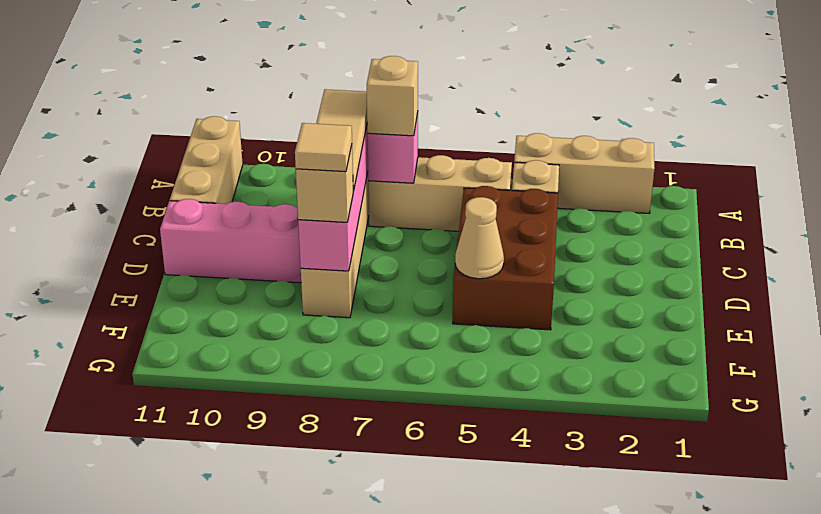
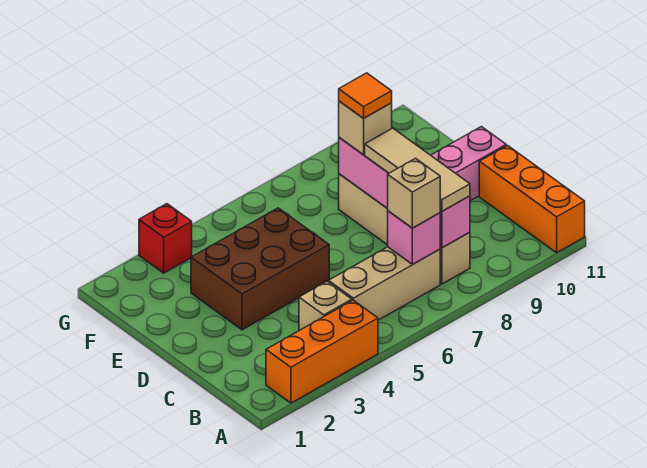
tan brick A2:A4 level 1 -> orange brick A2:A4 level 1
tan brick A11:C11 level 1 -> orange brick A11:C11 level 1
brown brick C4:E5 level 1 -> brown brick D3:E5 level 1
tan cone E5 level 2 -> none
tan tile E8 level 4 -> orange tile E8 level 4
none -> red brick G3 level 1

